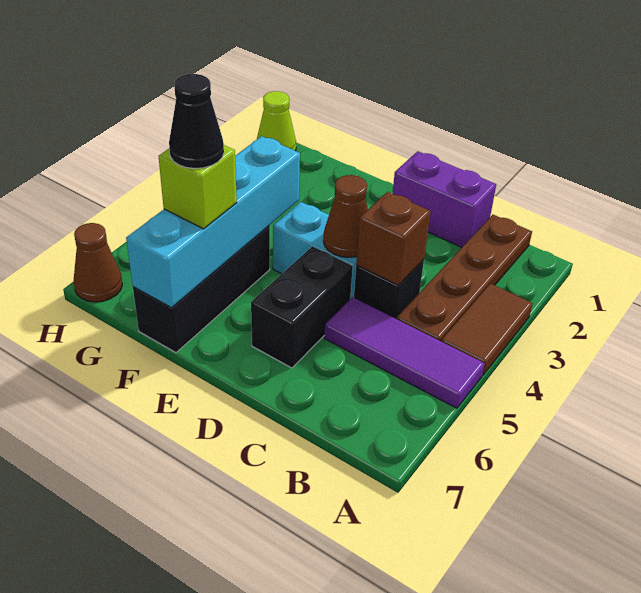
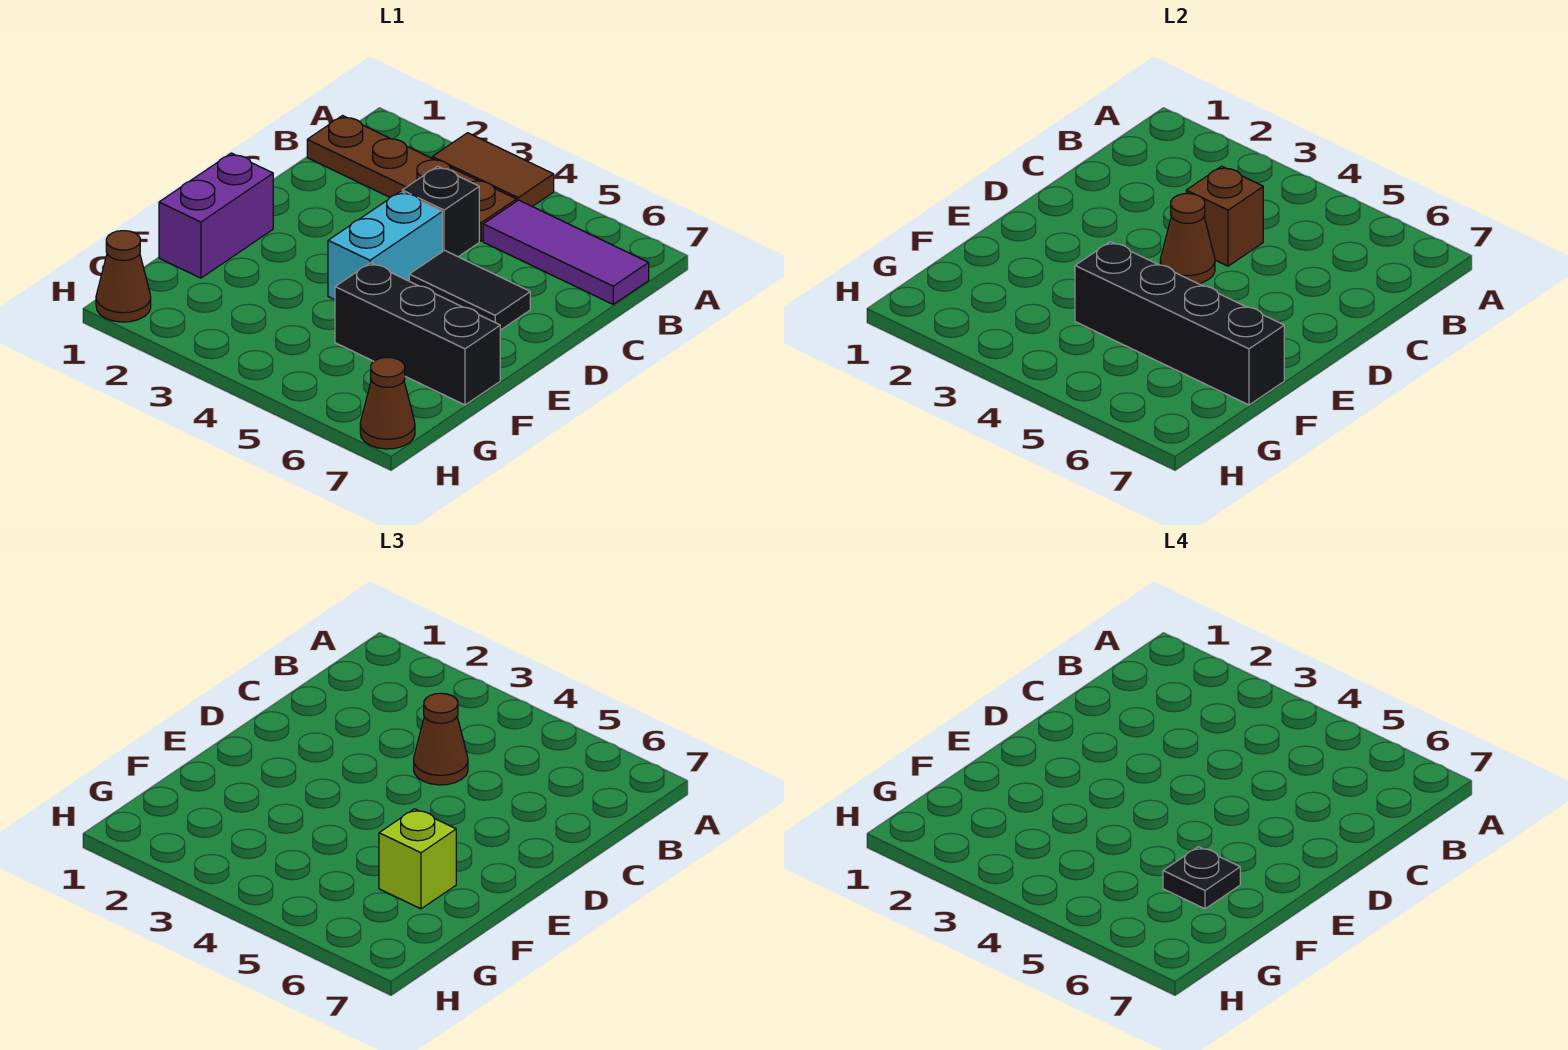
purple tile A5:C5 level 1 -> purple tile B5:B7 level 1
purple brick C1:D1 level 1 -> purple brick E1:F1 level 1
none -> brown cone C4 level 3
black brick D5:D6 level 1 -> black tile D5:D6 level 1
cyan brick F4:F7 level 2 -> black brick F4:F7 level 2
black cone F6 level 4 -> black plate F6 level 4
lime cone H1 level 1 -> brown cone H1 level 1

